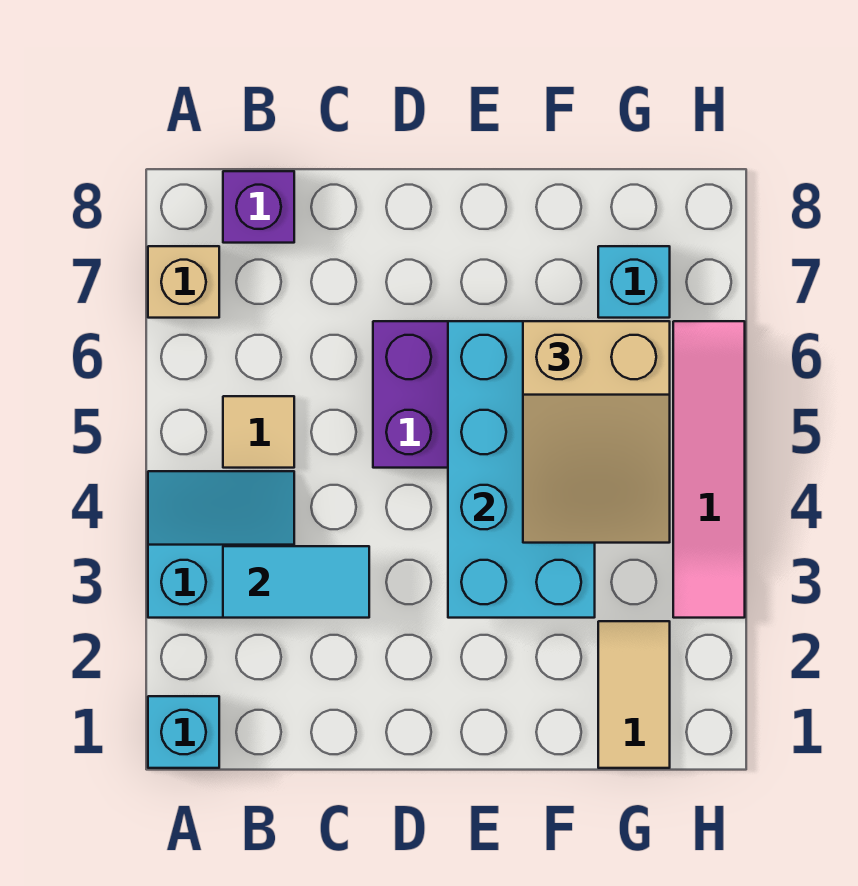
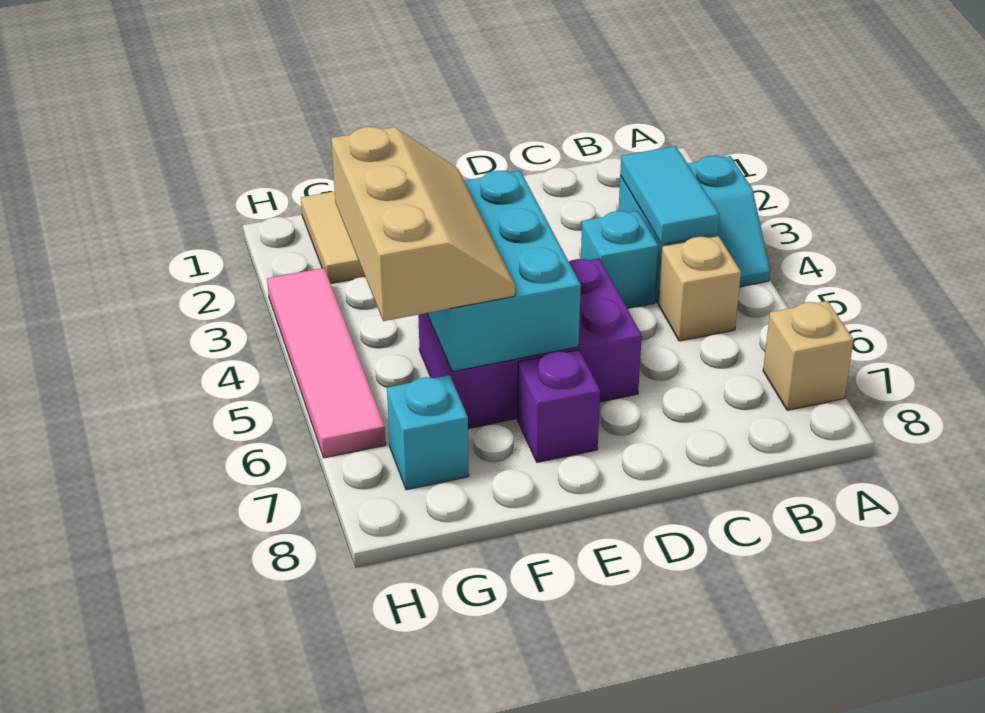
cyan brick A1 level 1 -> cyan brick C4 level 1
cyan tile B3:C3 level 2 -> cyan tile B3:B4 level 2
tan tile B5 level 1 -> tan brick B5 level 1
purple brick B8 level 1 -> purple brick E7 level 1
cyan brick E3:F6 level 2 -> cyan brick E4:F6 level 2
tan slope F4:G6 level 3 top 6 -> tan slope F4:G6 level 3 top G

